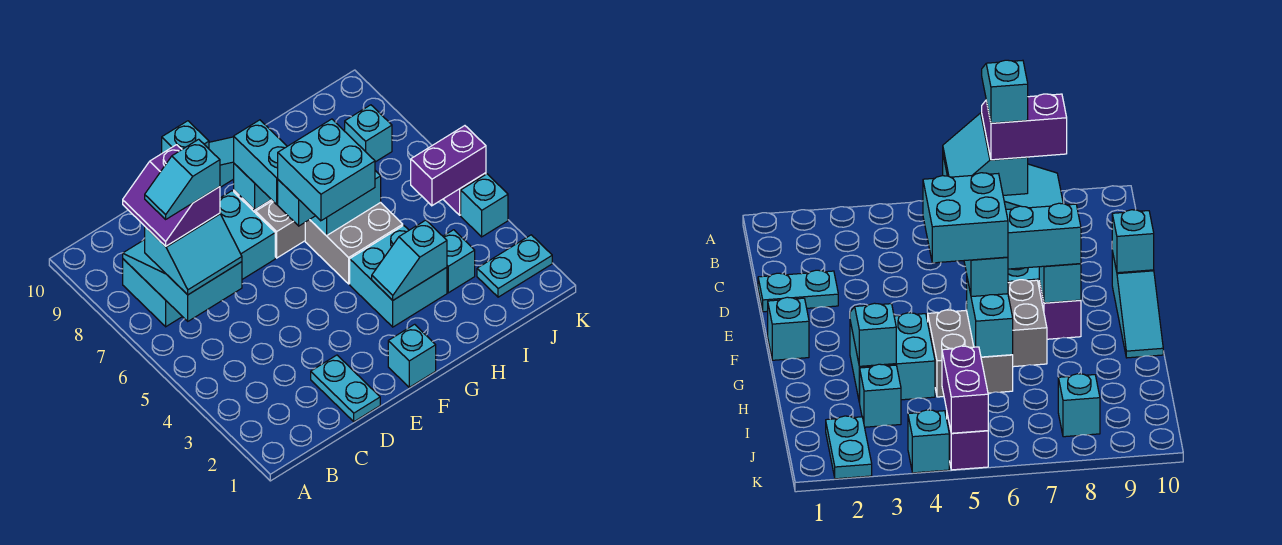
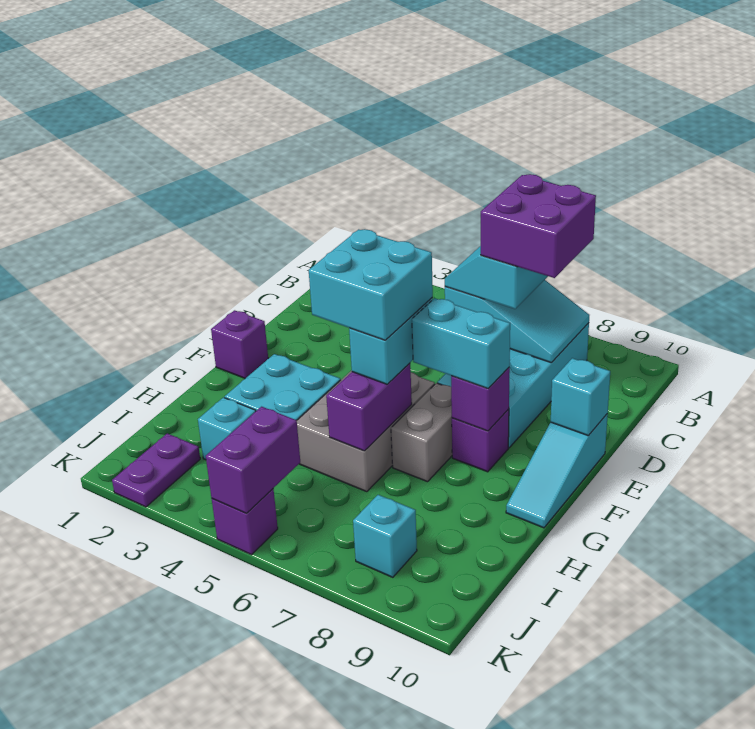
purple slope B7:C8 level 4 top C -> purple brick B7:C8 level 4
cyan slope B7:C7 level 5 top C -> none
cyan plate D1:D2 level 1 -> none
cyan brick F1 level 1 -> purple brick F1 level 1
cyan brick F8 level 2 -> purple brick F8 level 2
cyan slope G3:H3 level 2 top H -> none
grey brick G5:H6 level 1 -> grey brick F5:H6 level 1
cyan brick G6:H6 level 2 -> purple brick G6:H6 level 2
cyan plate J2:K2 level 1 -> purple plate J2:K2 level 1
cyan brick K4 level 1 -> none

